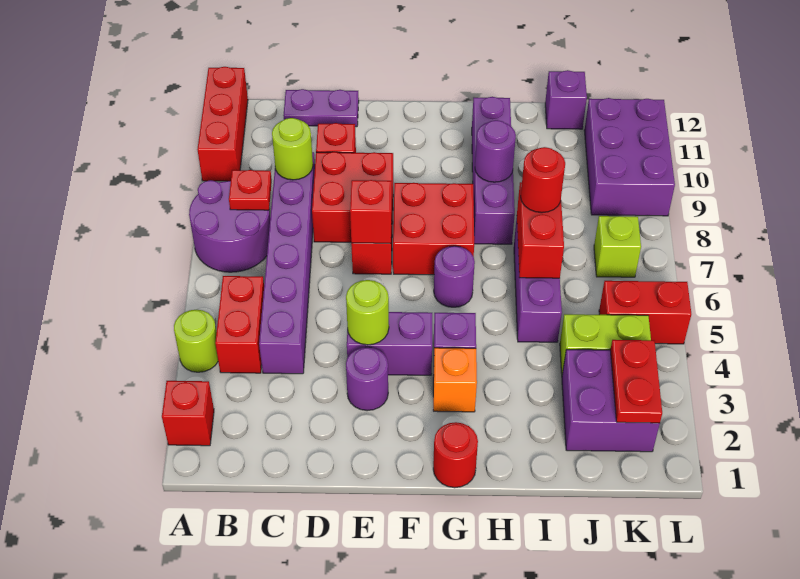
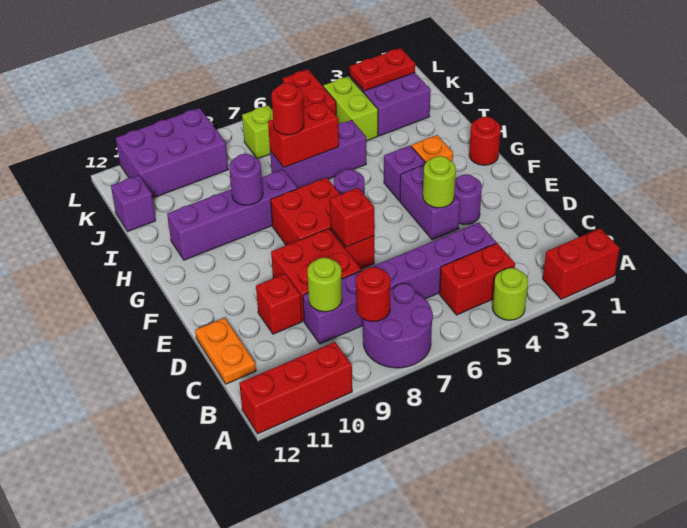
red brick A2 level 1 -> red brick A1:A2 level 1
red plate B8 level 2 -> red round brick B8 level 2
purple plate C12:D12 level 1 -> orange plate C12:D12 level 1

